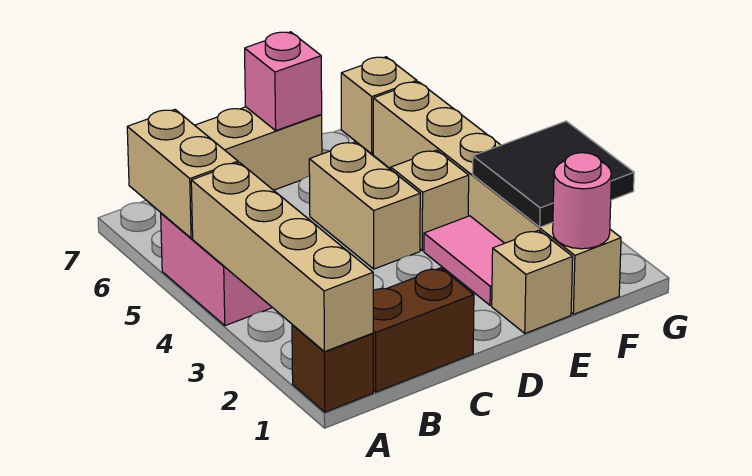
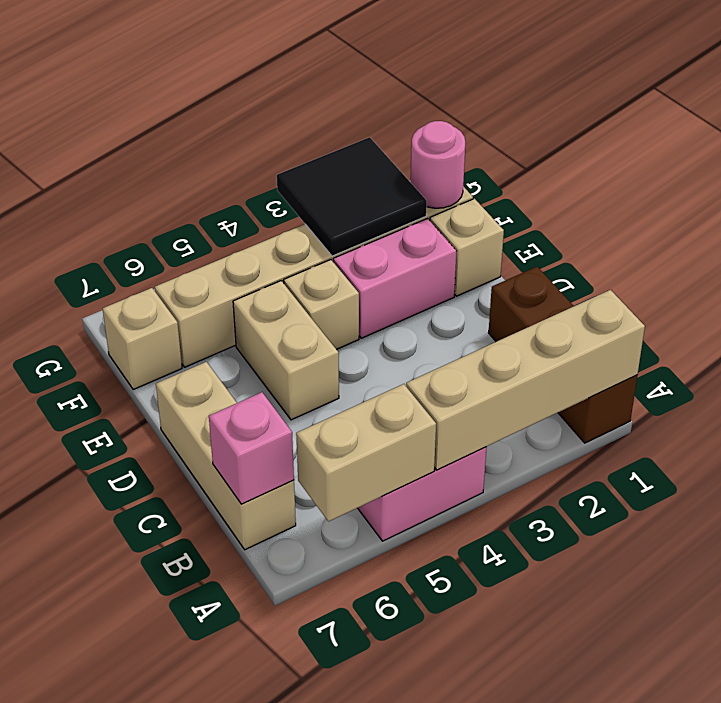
tan brick D4:D5 level 1 -> tan brick D5:E5 level 1
pink brick D7 level 2 -> pink brick B7 level 2
pink tile E2:E3 level 1 -> pink brick E2:E3 level 1

